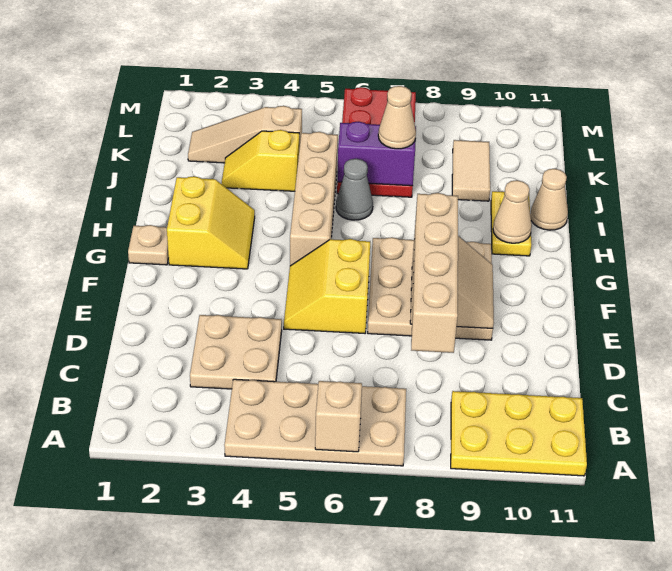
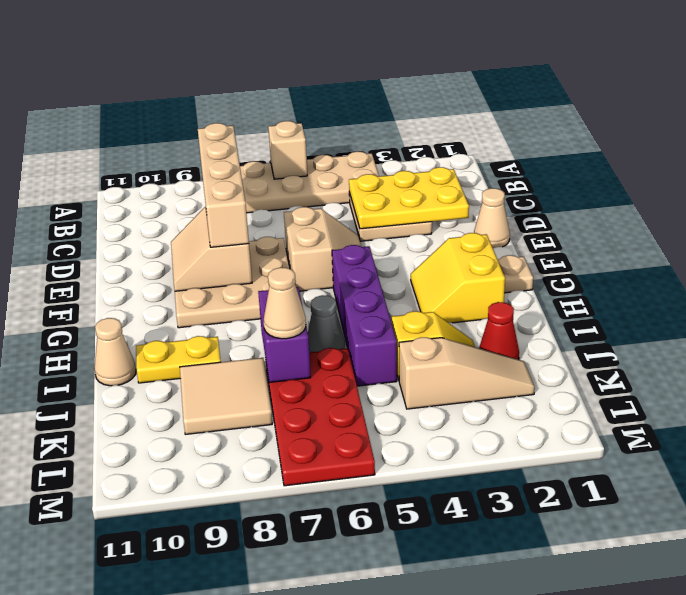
yellow plate A9:B11 level 1 -> yellow plate C2:D4 level 2
yellow slope E5:F6 level 1 top 6 -> tan slope E5:F6 level 1 top 6
tan brick G5:J5 level 1 -> purple brick G5:J5 level 1
yellow plate H10:I10 level 1 -> yellow plate I9:I10 level 1
tan cone H10 level 2 -> tan cone E1 level 1
none -> red cone J2 level 1
purple brick J6:J7 level 2 -> purple brick I7:J7 level 2
tan tile J9:K9 level 1 -> tan tile J8:K9 level 1

